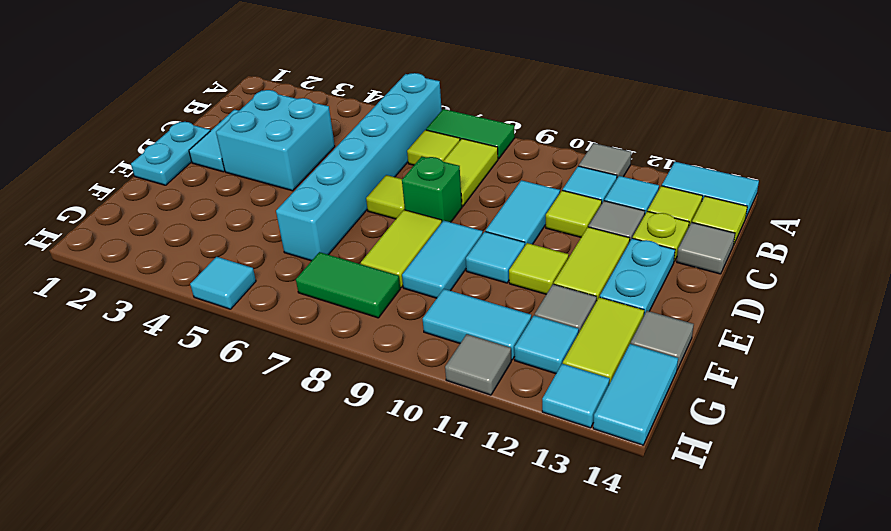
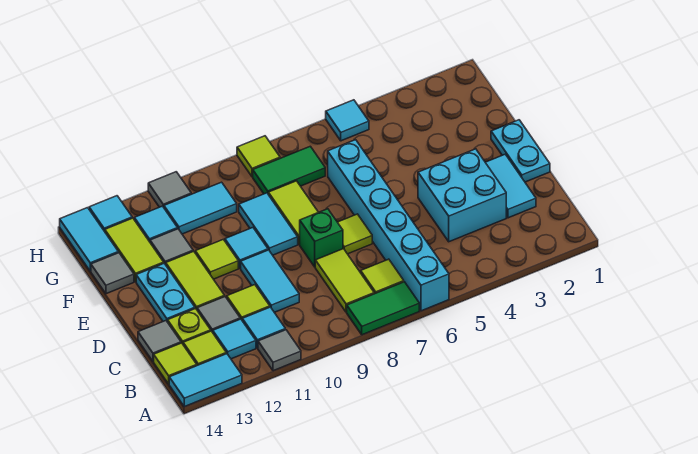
none -> lime tile H8 level 1

